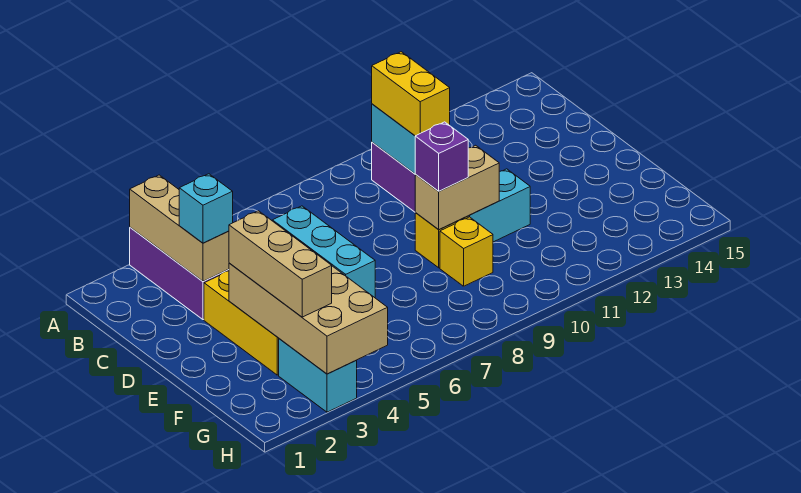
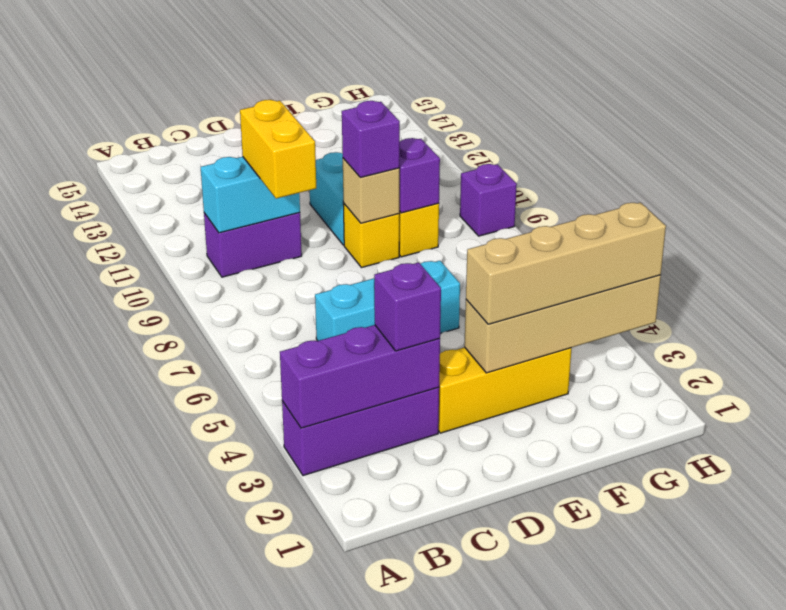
tan brick A3:C3 level 2 -> purple brick A3:C3 level 2
yellow brick B10:C10 level 3 -> yellow brick C9:C10 level 3
cyan brick C3 level 3 -> purple brick C3 level 3
tan brick E3:H4 level 2 -> tan brick E3:H3 level 2
tan brick E3:G3 level 3 -> tan brick E3:H3 level 3
tan brick E9:E10 level 2 -> tan brick E9 level 2
none -> purple brick F9 level 2
cyan brick G3:H3 level 1 -> none
none -> purple brick H9 level 1

